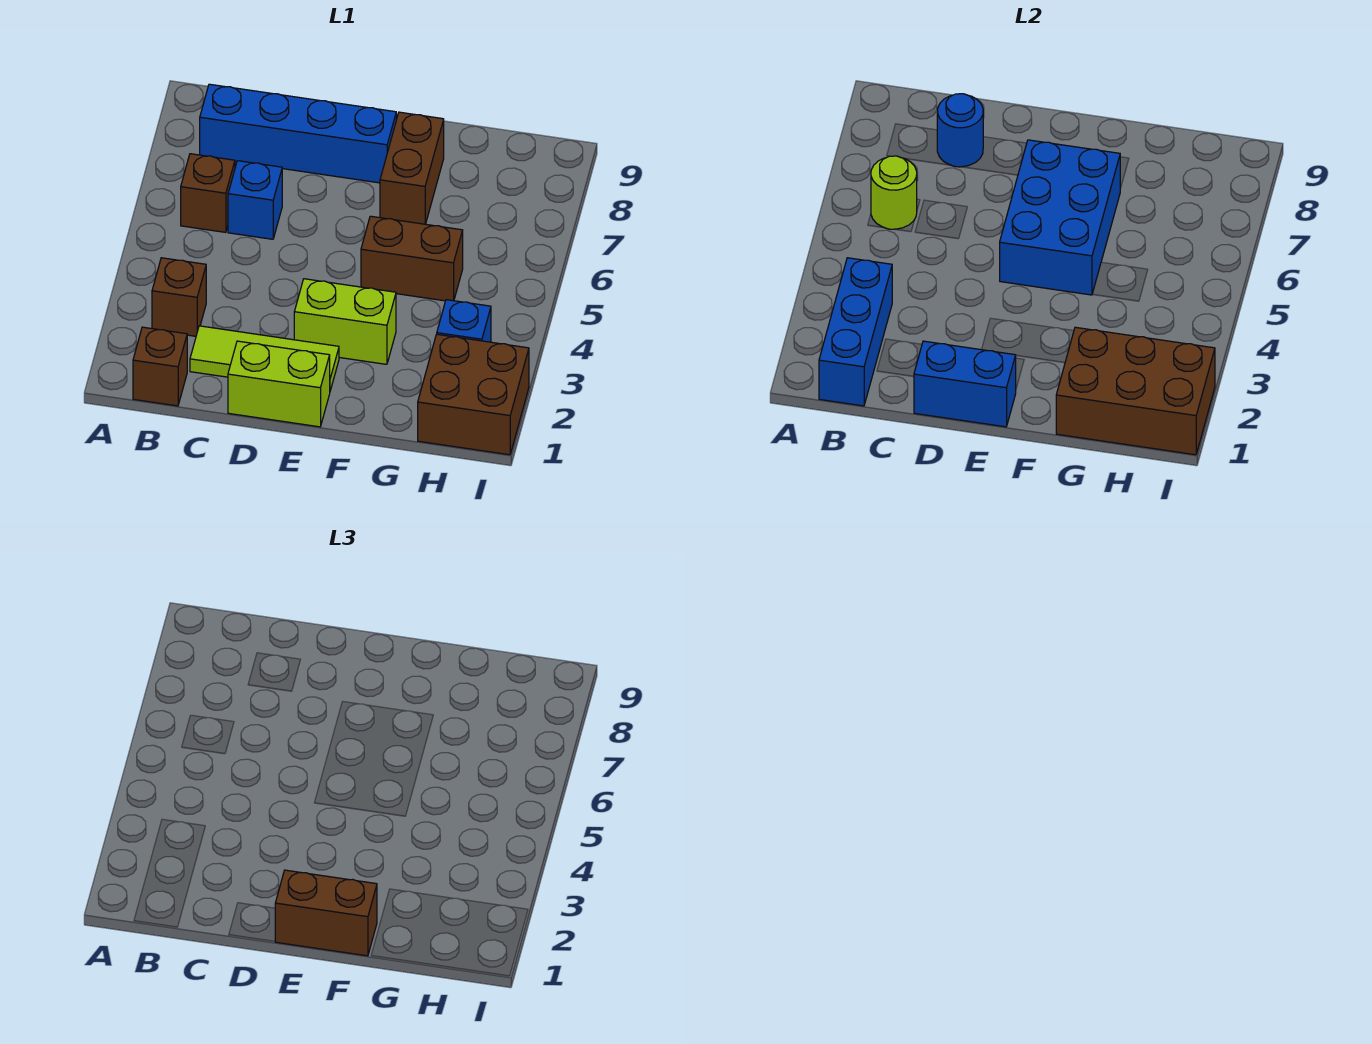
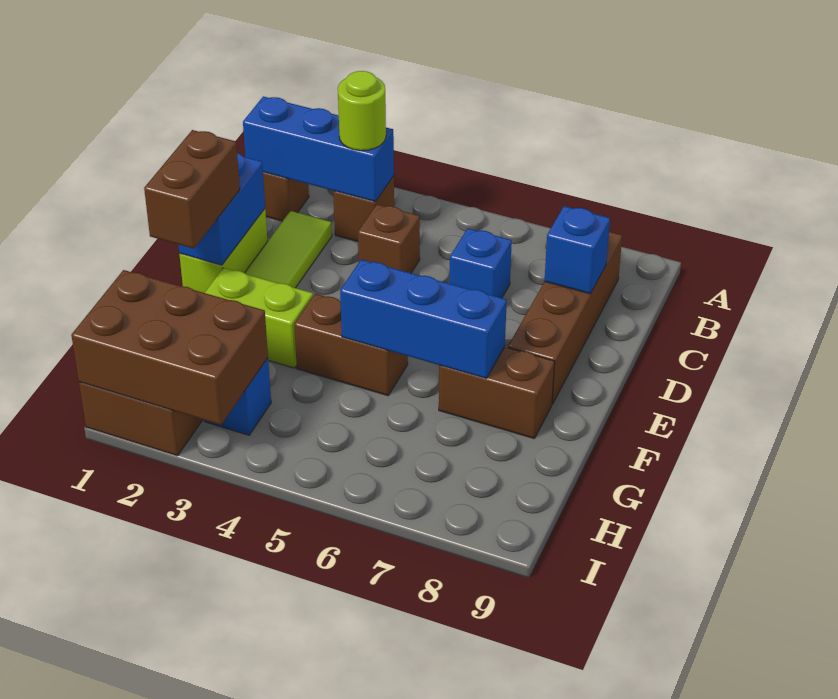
brown brick B6 level 1 -> brown brick C4 level 1
lime round brick B6 level 2 -> lime round brick B3 level 3
blue brick B8:E8 level 1 -> brown brick B8:E8 level 1
blue round brick C8 level 2 -> blue brick C8 level 2
lime brick E3:F3 level 1 -> lime brick F2:F3 level 1
blue brick E5:F7 level 2 -> blue brick F5:F7 level 2
brown brick F5:G5 level 1 -> brown brick F4:F5 level 1
brown brick G1:I2 level 2 -> brown brick H1:I3 level 2

